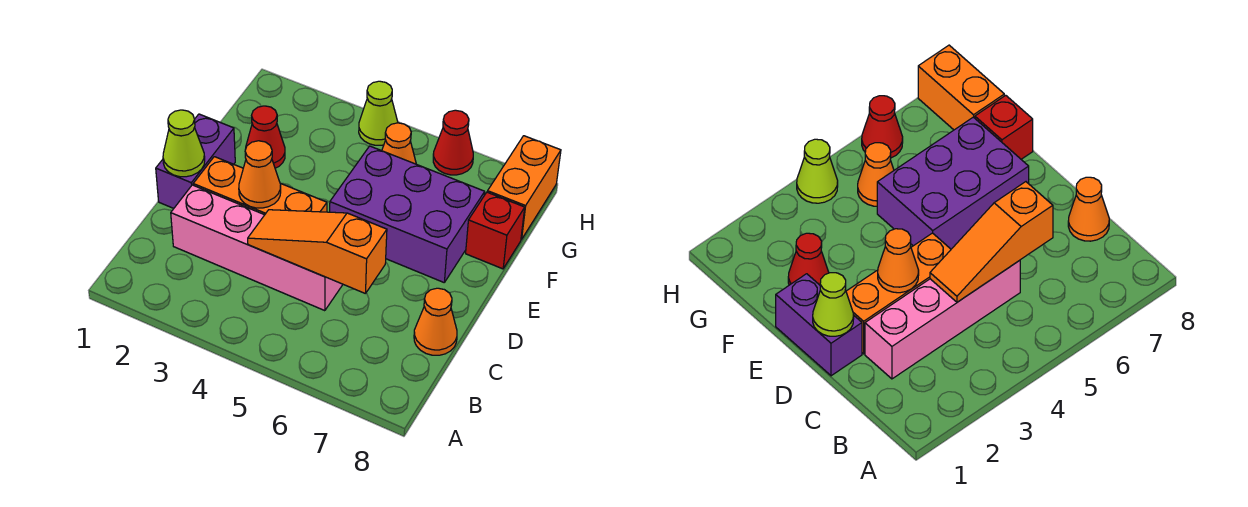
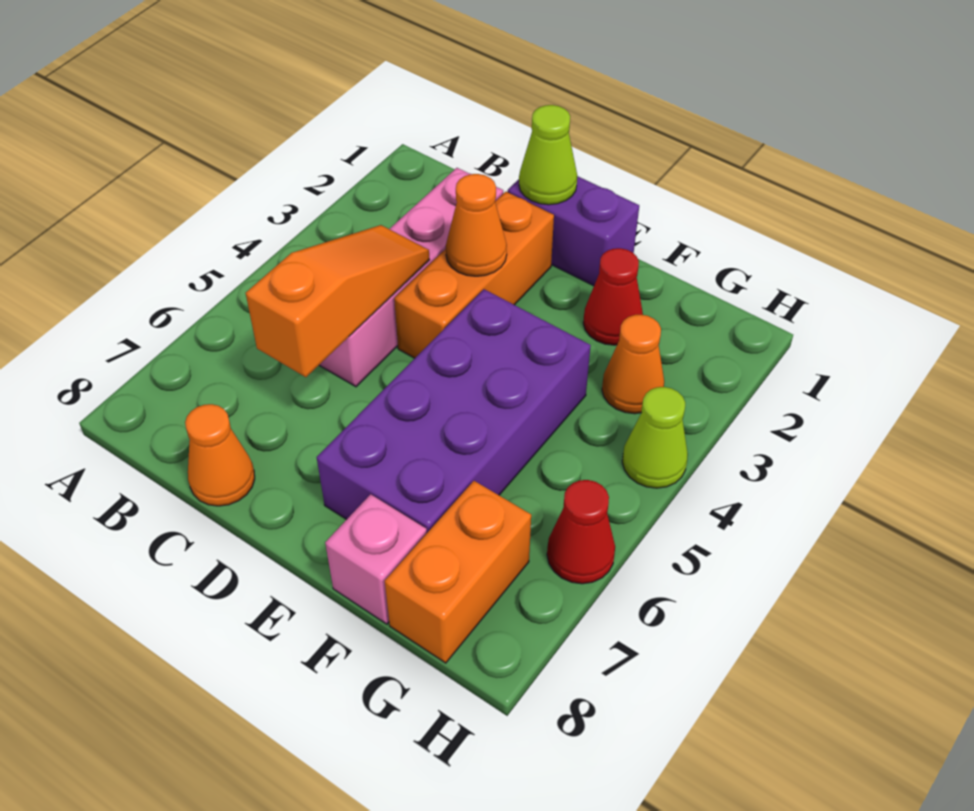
purple brick E5:F7 level 1 -> purple brick E4:F7 level 1
red brick F8 level 1 -> pink brick F8 level 1
orange cone G5 level 1 -> orange cone G3 level 1
orange brick G8:H8 level 1 -> orange brick G7:G8 level 1

